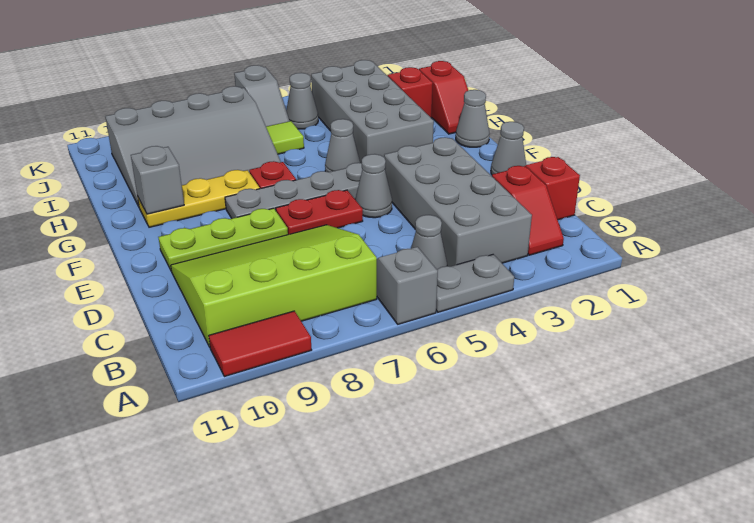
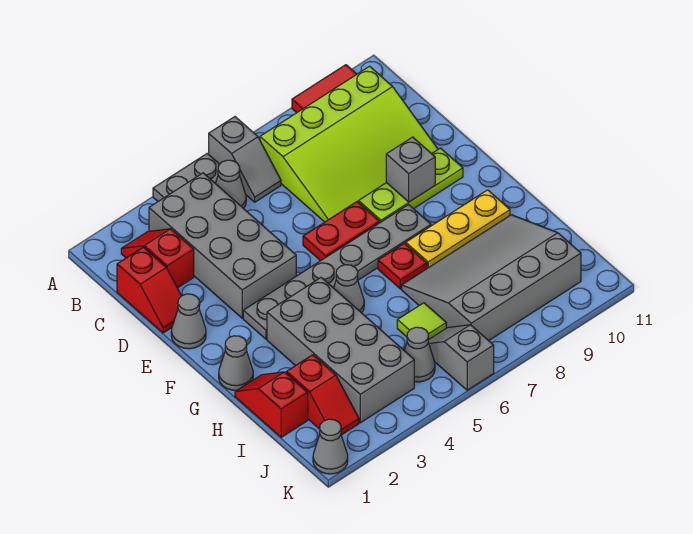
grey cone E5 level 1 -> grey cone K1 level 1
grey brick G10 level 2 -> grey brick E9 level 2

